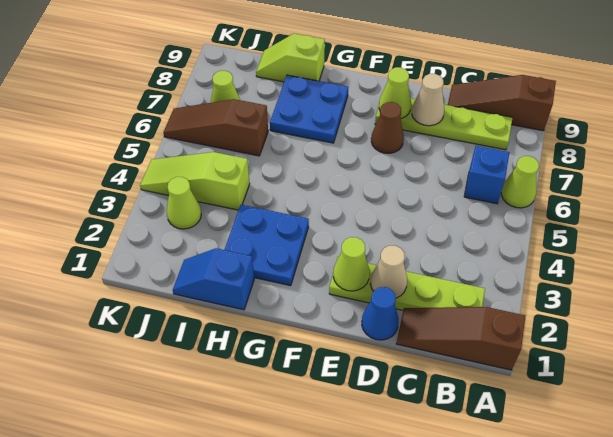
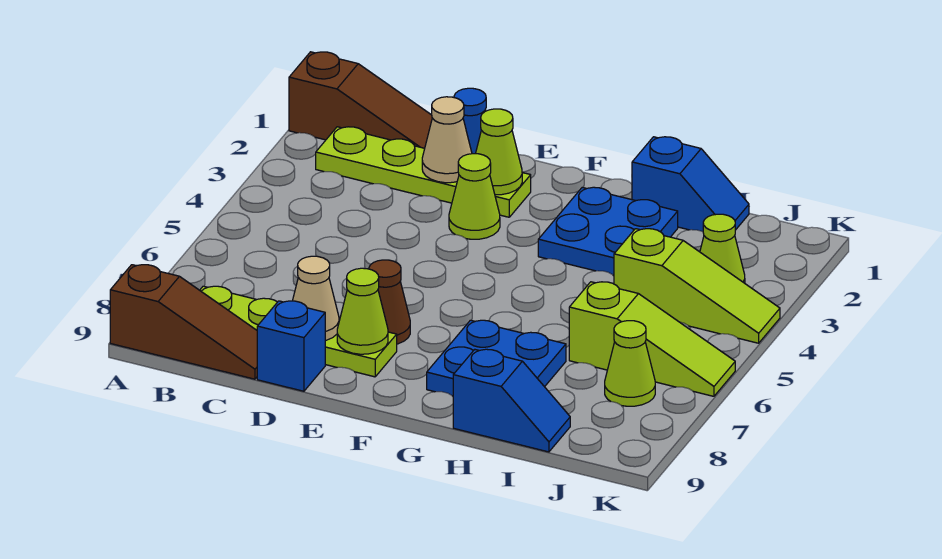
lime cone A6 level 1 -> lime cone E3 level 1
blue brick B6 level 1 -> blue brick D9 level 1
lime slope H9:I9 level 1 top H -> blue slope H9:I9 level 1 top H
brown slope I6:K6 level 1 top I -> lime slope I6:K6 level 1 top I

